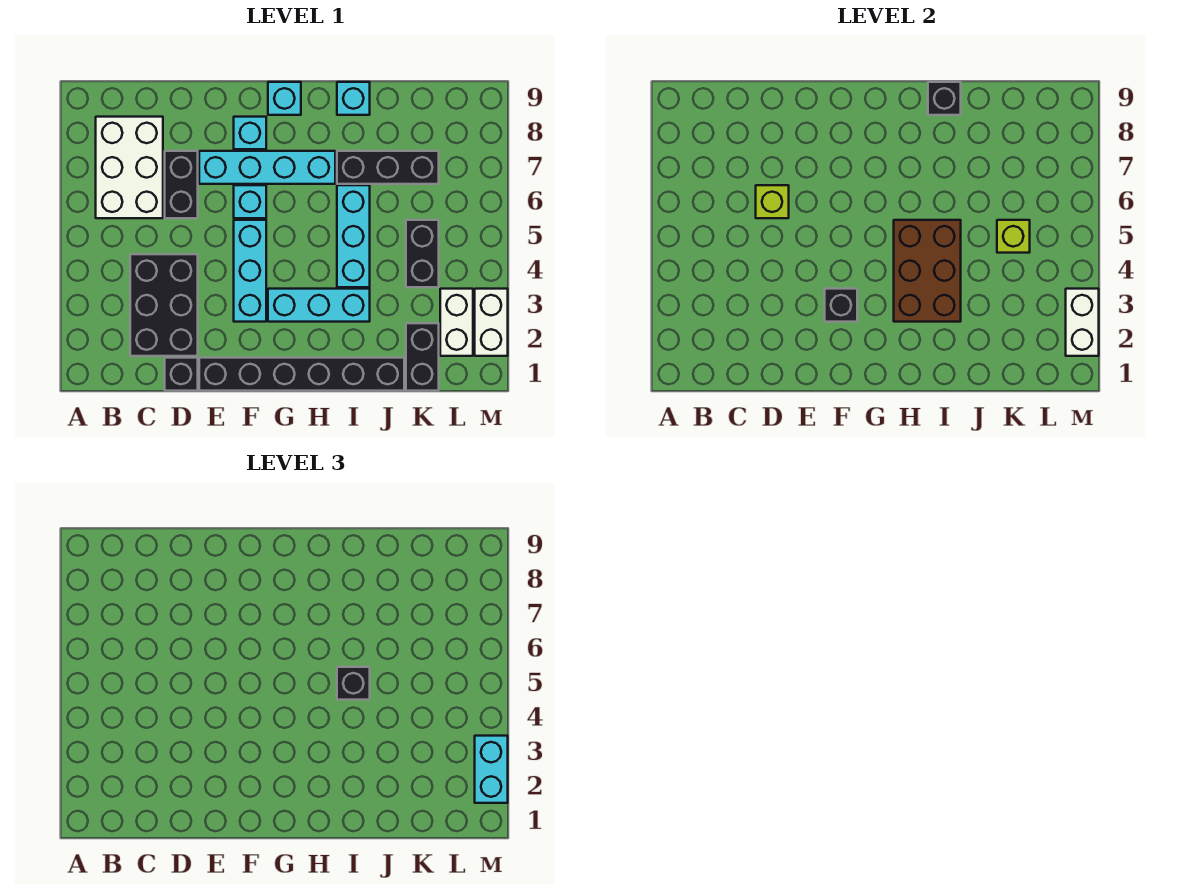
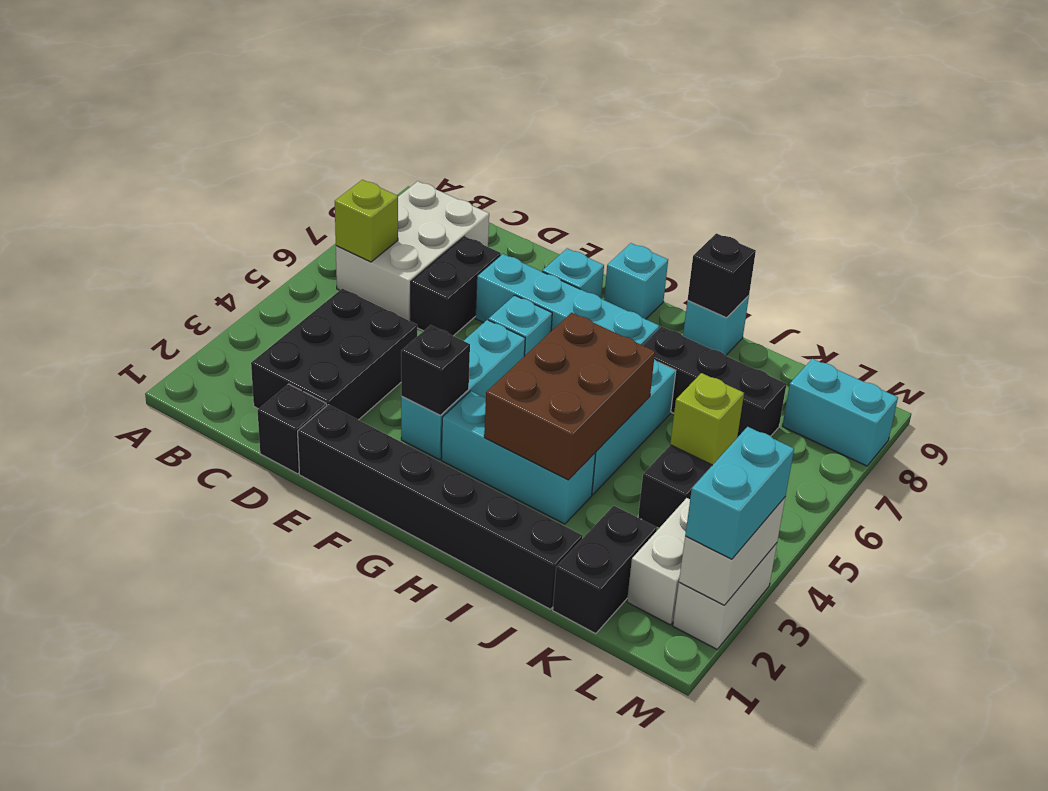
lime brick D6 level 2 -> lime brick B6 level 2
black brick I5 level 3 -> none
none -> cyan brick L8:M8 level 1

